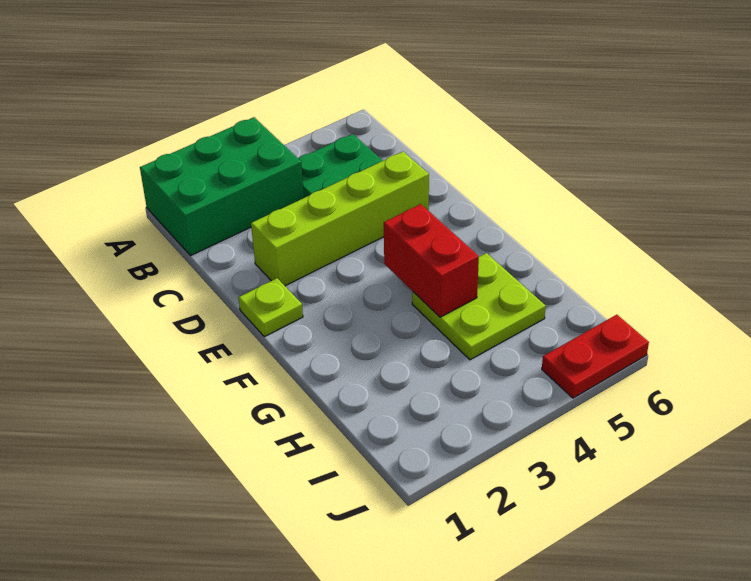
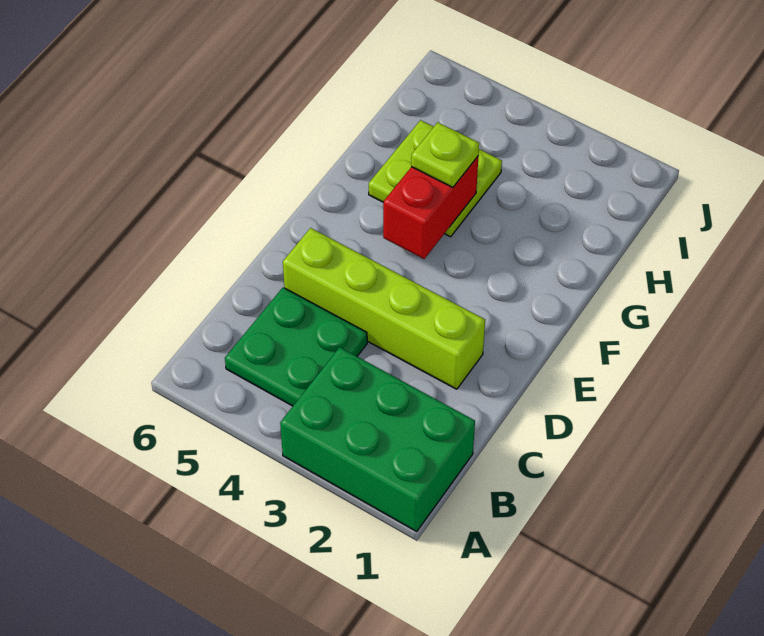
lime plate E1 level 1 -> lime plate G4 level 3
red plate J5:J6 level 1 -> none

